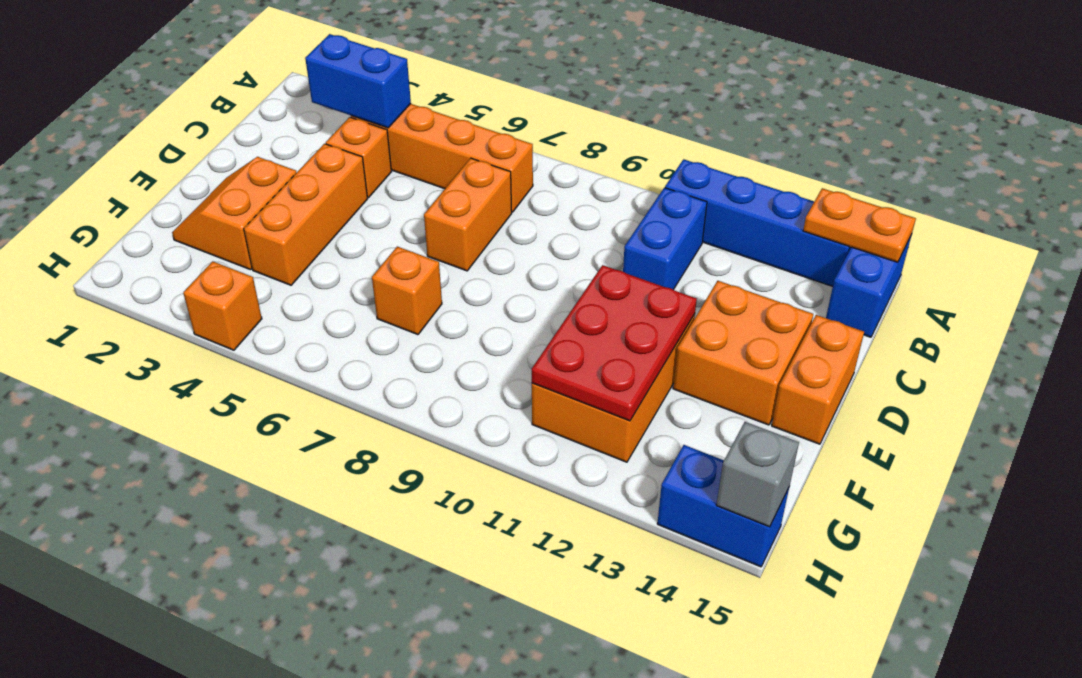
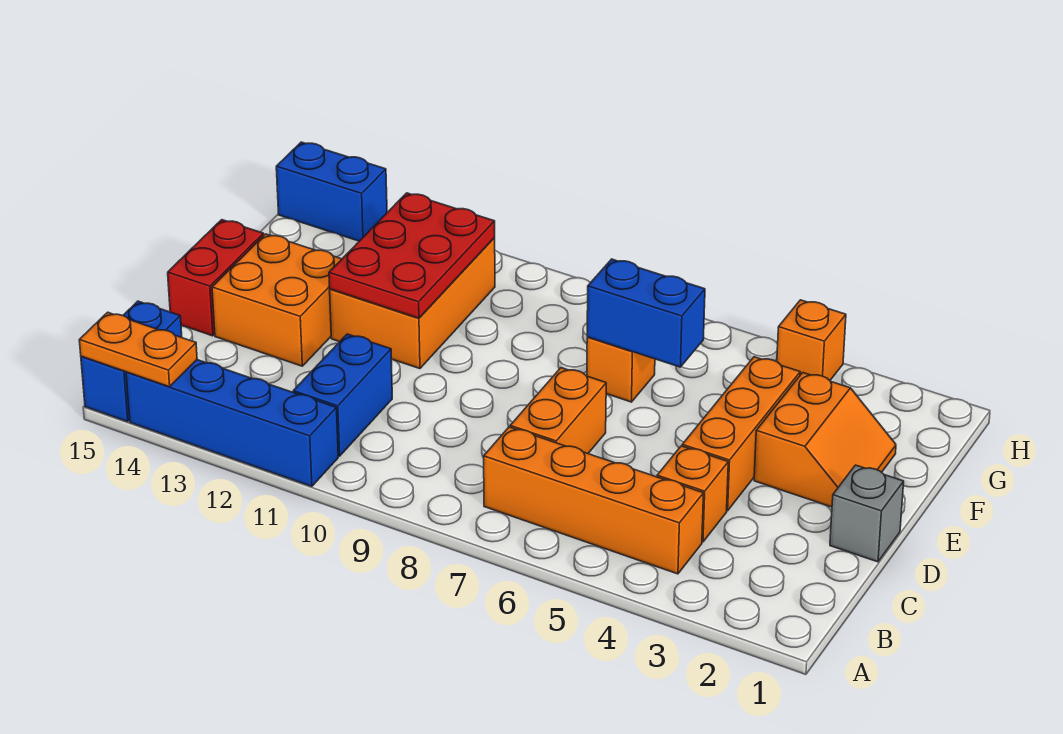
blue brick B3:B4 level 2 -> blue brick F6:F7 level 2
orange brick D15:E15 level 1 -> red brick D15:E15 level 1
grey brick H15 level 2 -> grey brick D1 level 1

